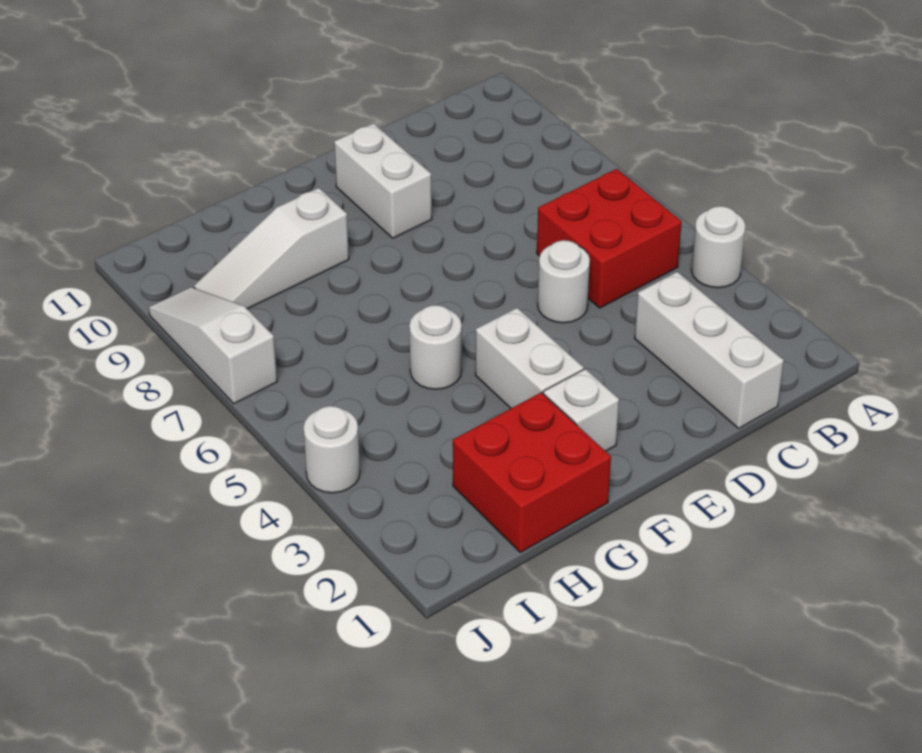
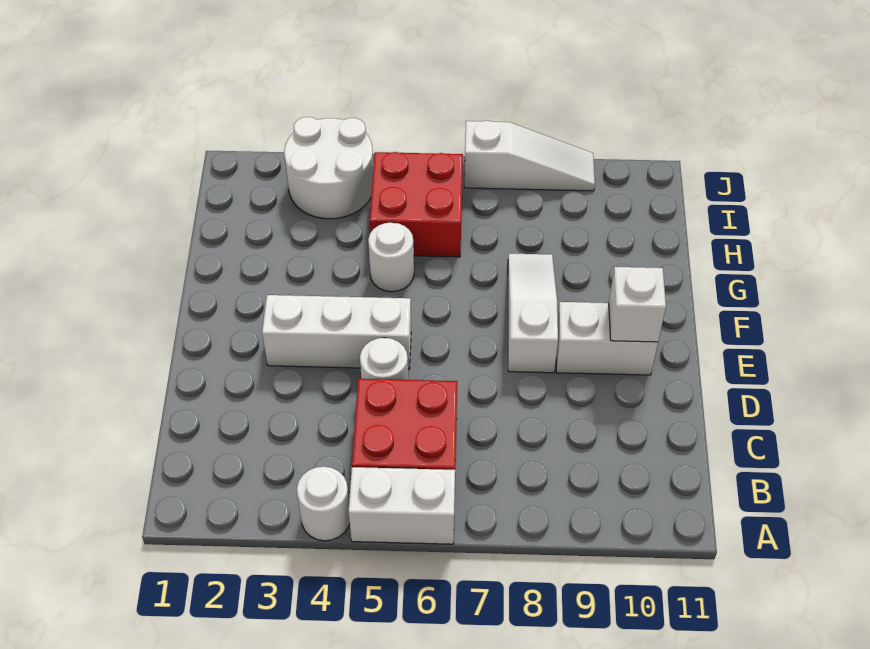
white brick C1:C3 level 1 -> white brick E3:E5 level 1
white brick F2 level 1 -> white brick E10 level 2
white brick F3:F4 level 1 -> white brick A5:A6 level 1
red brick G1:H2 level 1 -> red brick H5:I6 level 1
white slope G9:I9 level 1 top G -> white slope E8:G8 level 1 top E
white round brick J4 level 1 -> white round brick I3:J4 level 1

